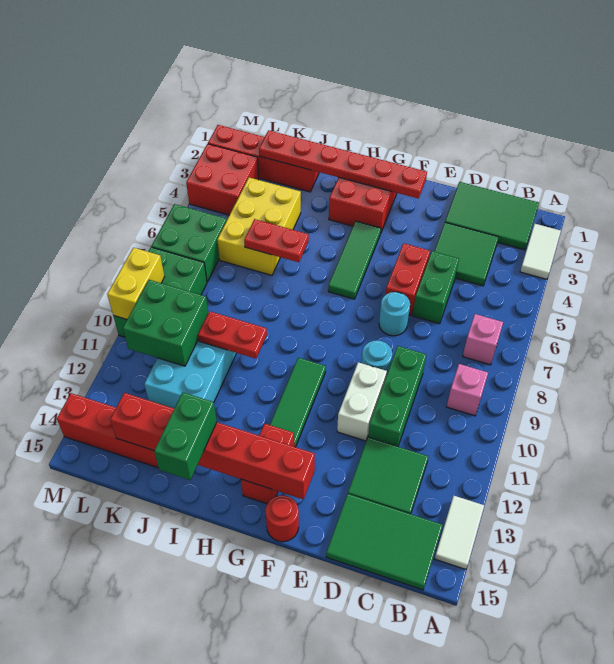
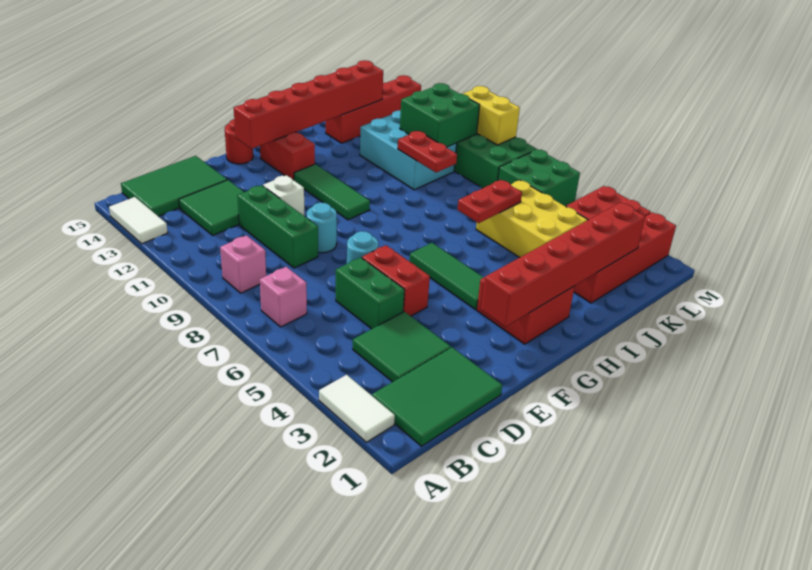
white brick E10:E11 level 1 -> white brick E11 level 1
red plate F2:K2 level 2 -> red brick F2:K2 level 2
red plate I10:J10 level 2 -> red plate J9:J10 level 2
green brick I14:I15 level 3 -> none

